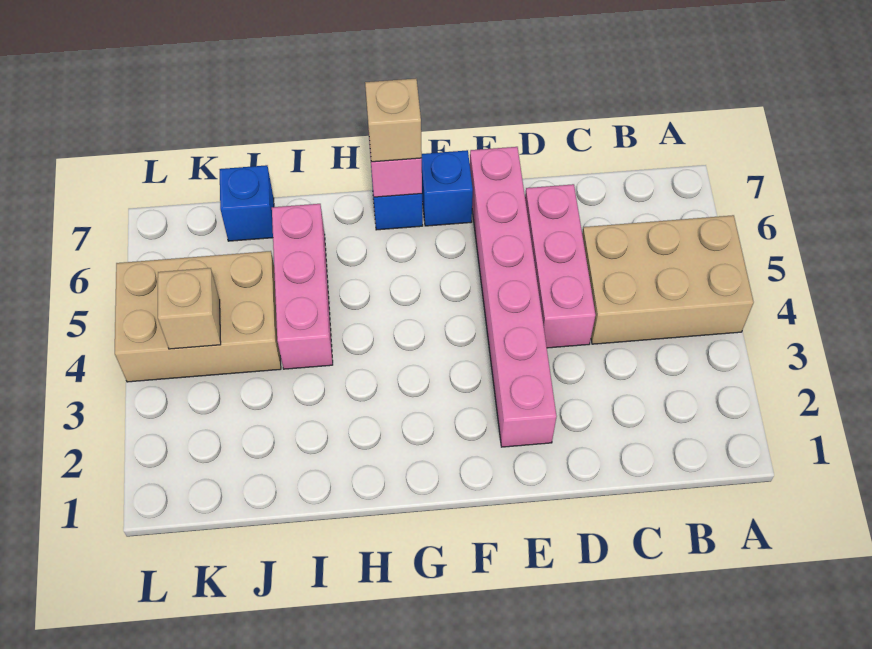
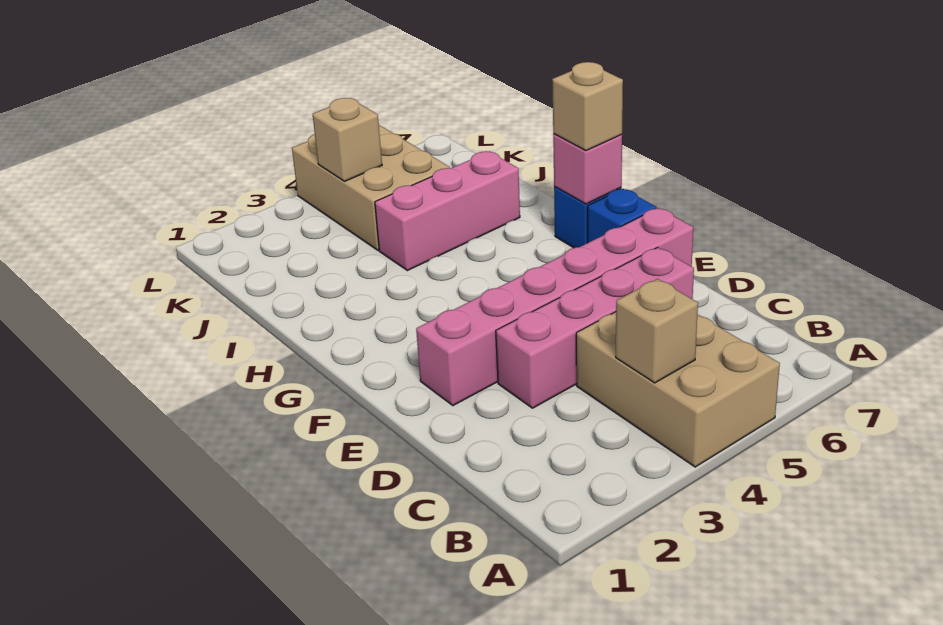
none -> tan brick B4 level 2
pink brick D4:D6 level 1 -> pink brick D3:D6 level 1
blue brick J7 level 1 -> none

